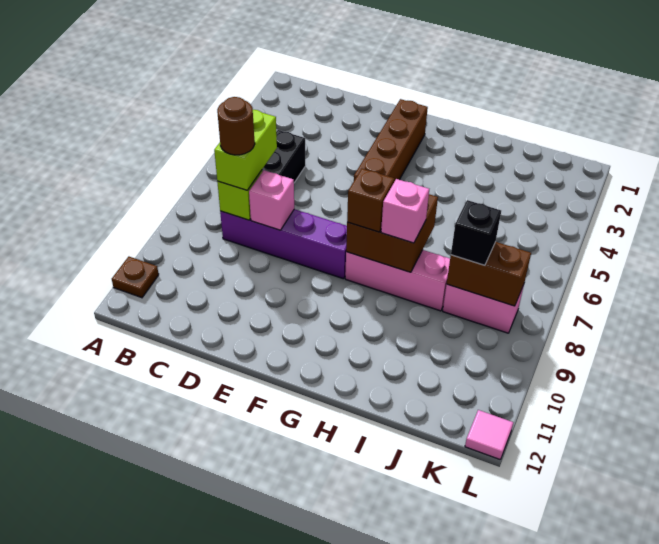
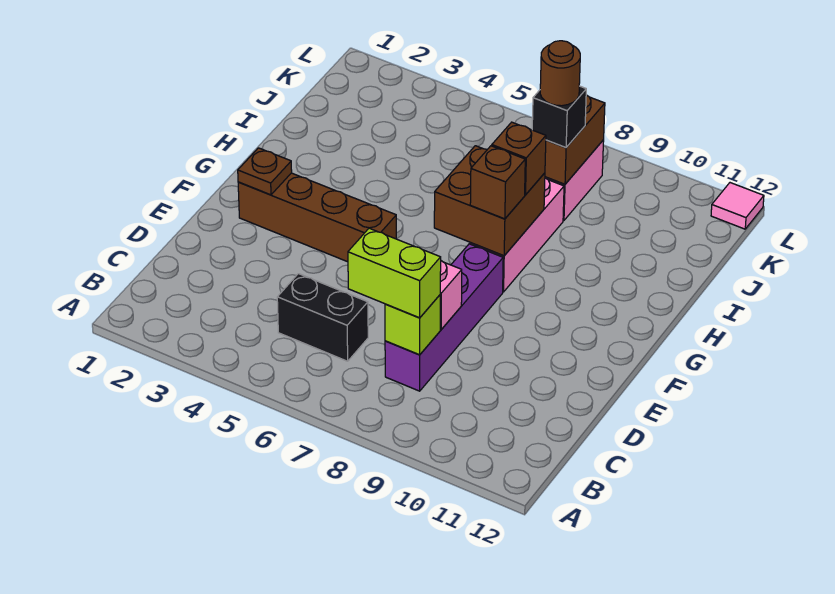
brown plate A11 level 1 -> brown plate F2 level 2
brown round brick C8 level 4 -> brown round brick J8 level 4
pink brick H8 level 3 -> brown brick H8 level 3

